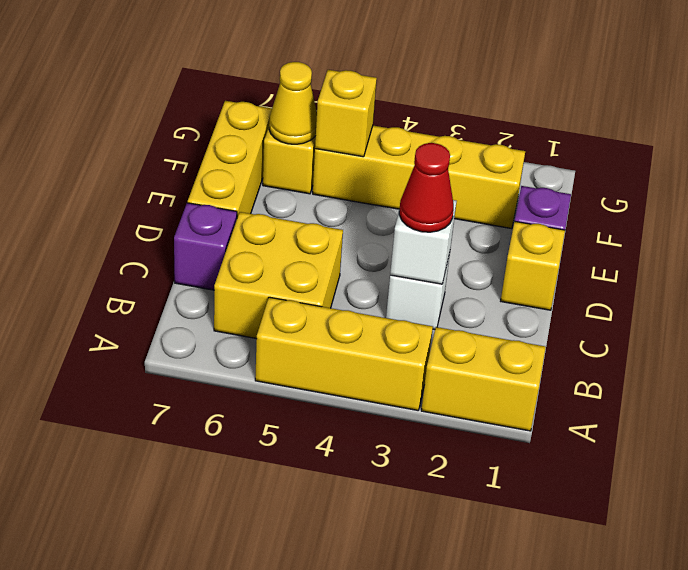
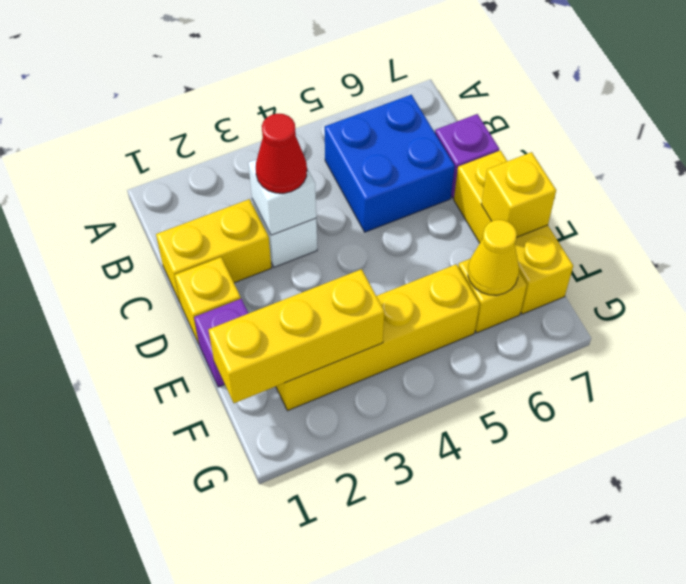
yellow brick A1:A2 level 1 -> yellow brick C1:C2 level 1
yellow brick A3:A5 level 1 -> yellow brick F1:F3 level 2
yellow brick B5:C6 level 1 -> blue brick B5:C6 level 1
yellow brick F5 level 2 -> yellow brick E7 level 2

